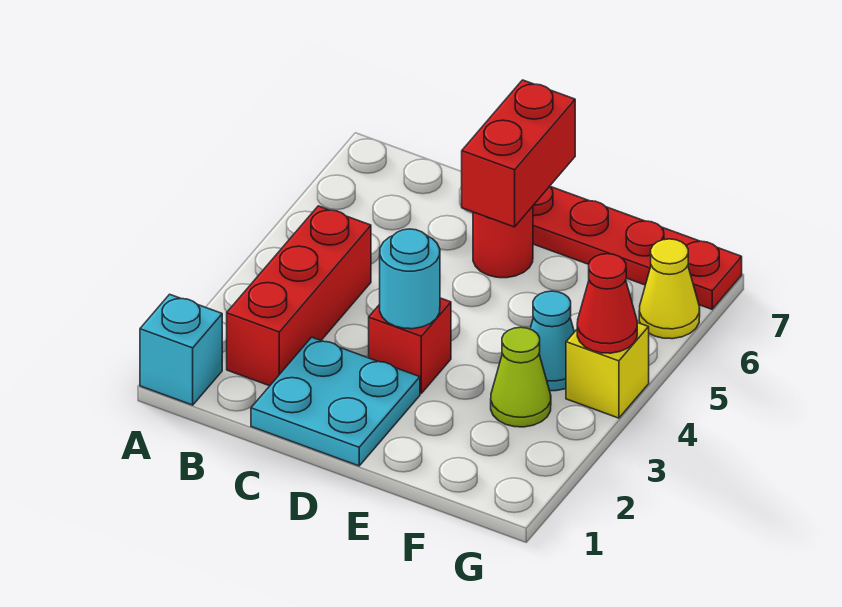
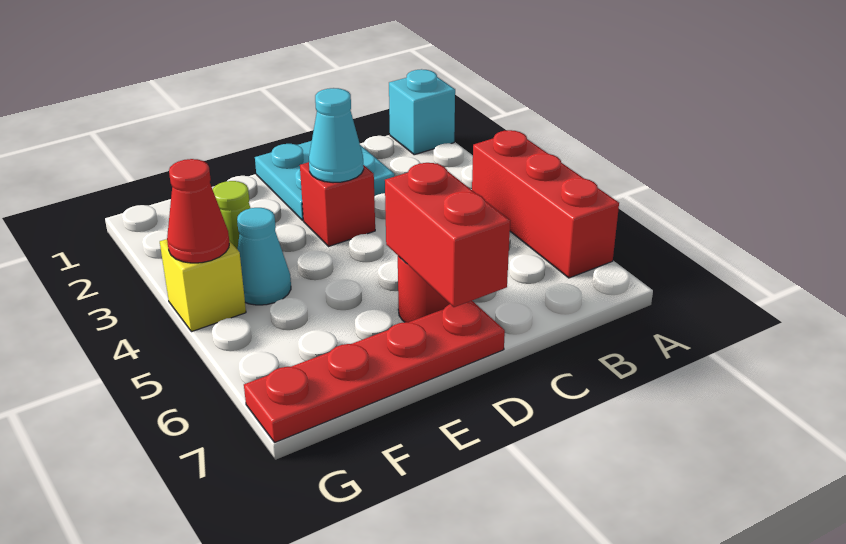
red brick B2:B4 level 1 -> red brick A4:A6 level 1
cyan round brick D3 level 2 -> cyan cone D3 level 2
yellow cone G6 level 1 -> none

